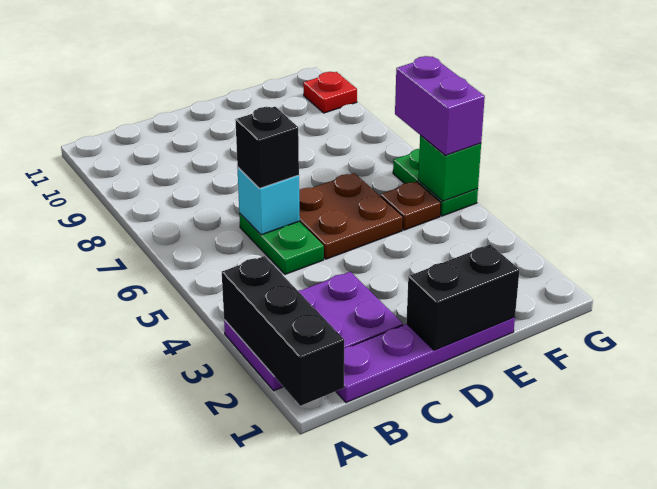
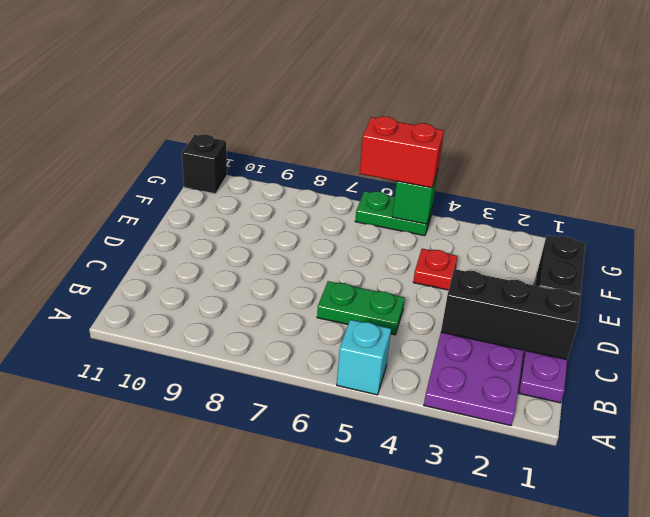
black brick A1:A3 level 2 -> black brick C1:C3 level 2
cyan brick C6 level 2 -> cyan brick A5 level 1
black brick C6 level 3 -> black brick G11 level 1
brown plate D5:E6 level 1 -> none
brown plate F5 level 1 -> none
purple brick G5:G6 level 3 -> red brick G5:G6 level 3
red plate G10 level 1 -> red plate E4 level 1

